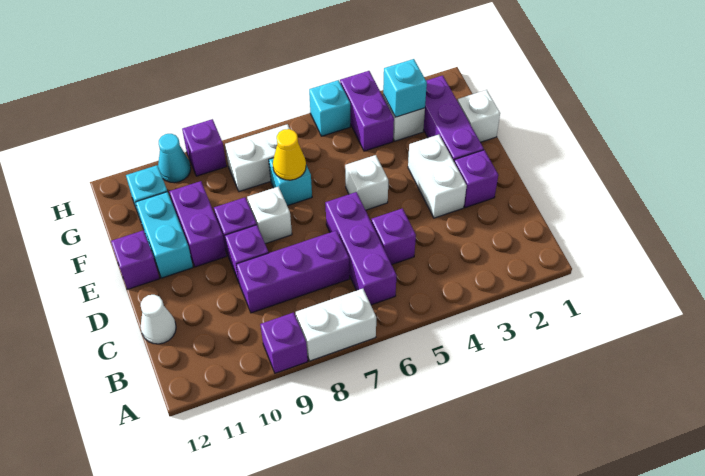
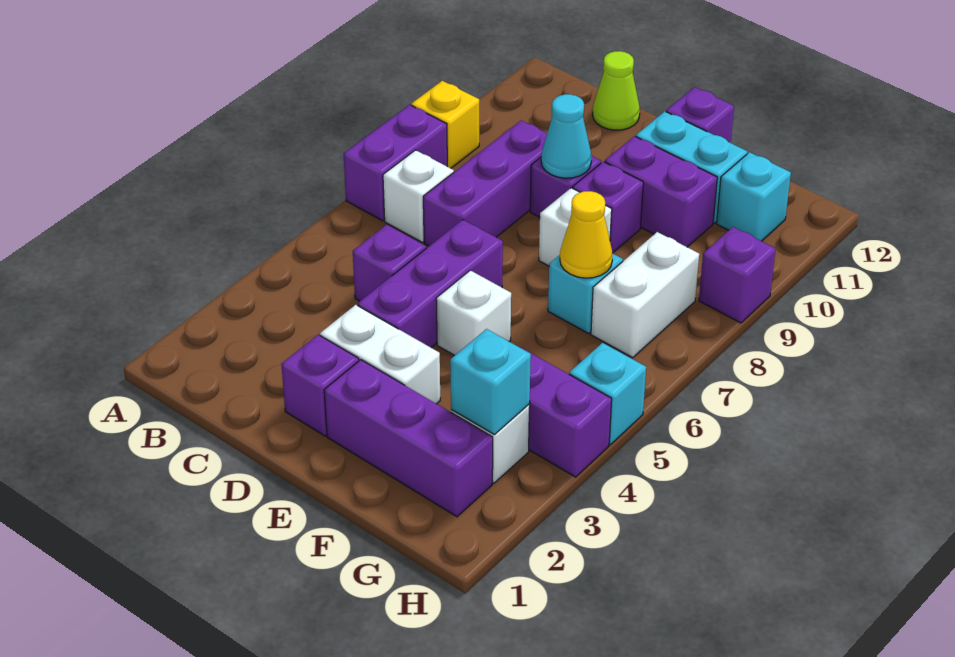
white brick A7:A8 level 1 -> purple brick A7:A8 level 1
purple brick A9 level 1 -> yellow brick A9 level 1
purple brick B6:D6 level 1 -> purple brick D4:D6 level 1
white cone C12 level 1 -> lime cone C12 level 1
white brick F1 level 1 -> white brick B7 level 1
cyan cone H10 level 1 -> cyan cone D9 level 2

